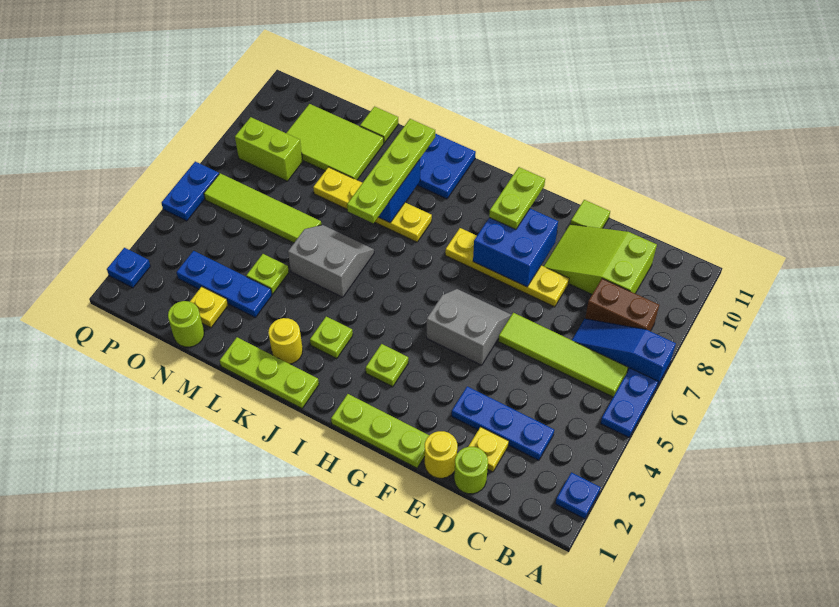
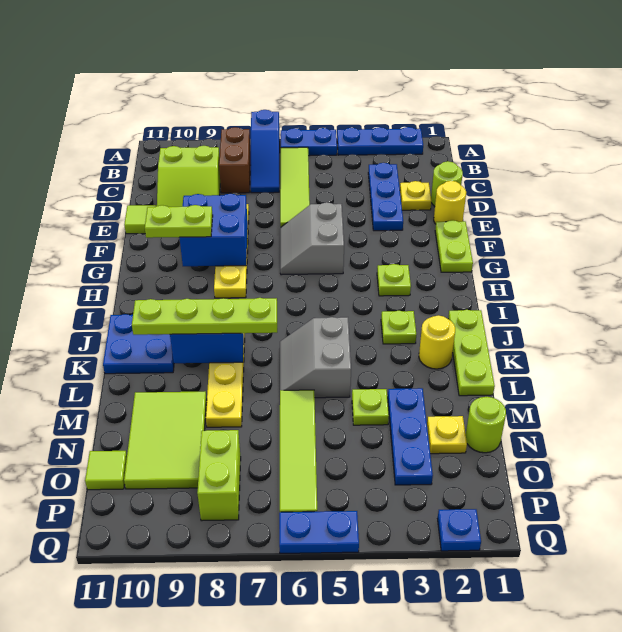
blue plate A2 level 1 -> blue plate A2:A4 level 1
lime plate F1:H1 level 1 -> lime plate F1:G1 level 1
lime tile M11 level 1 -> lime tile O11 level 1

